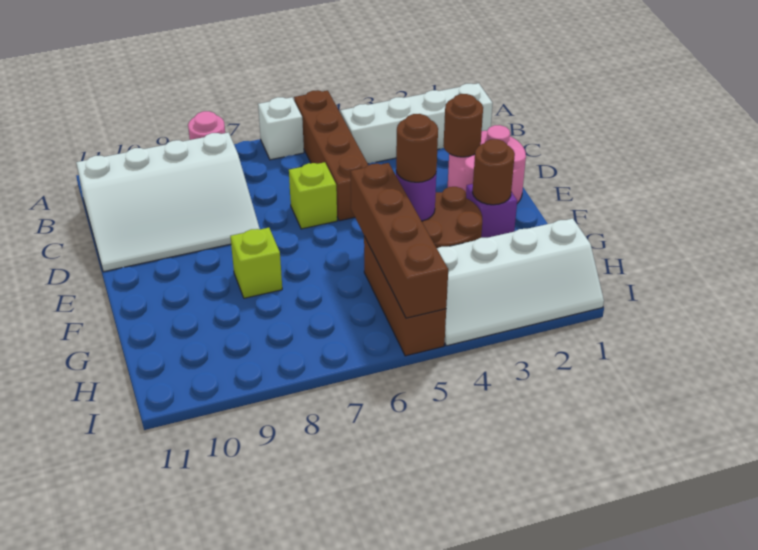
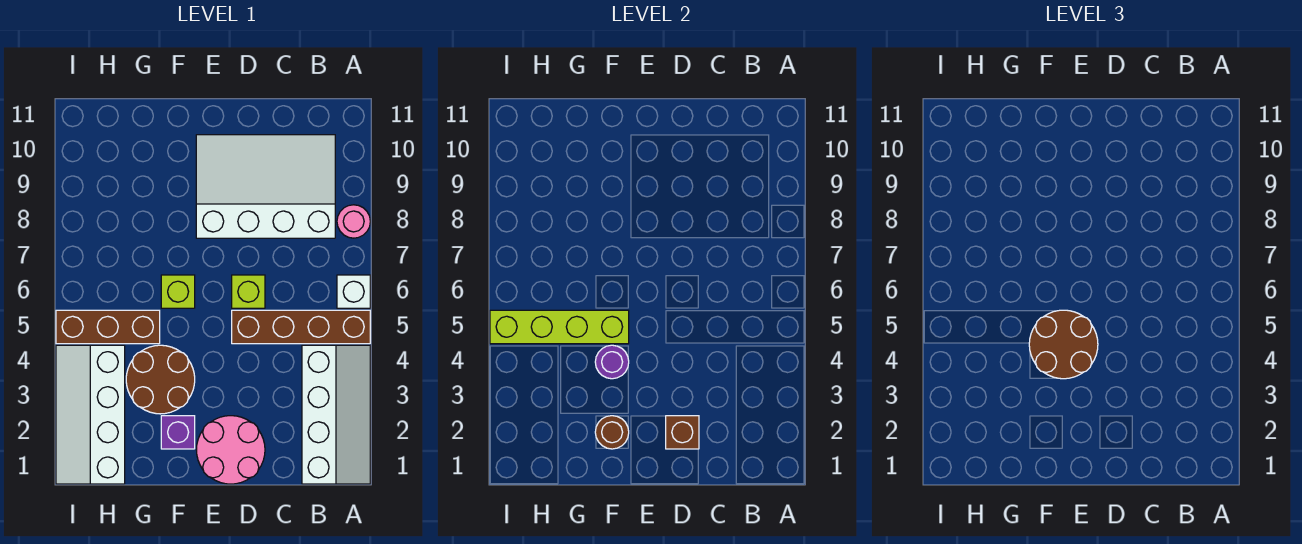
white slope B8:D11 level 1 top B -> white slope B8:E10 level 1 top 8
brown round brick D2 level 2 -> brown brick D2 level 2
brown round brick F4 level 3 -> brown round brick E4:F5 level 3
brown brick F5:I5 level 2 -> lime brick F5:I5 level 2
lime brick F8 level 1 -> lime brick F6 level 1

